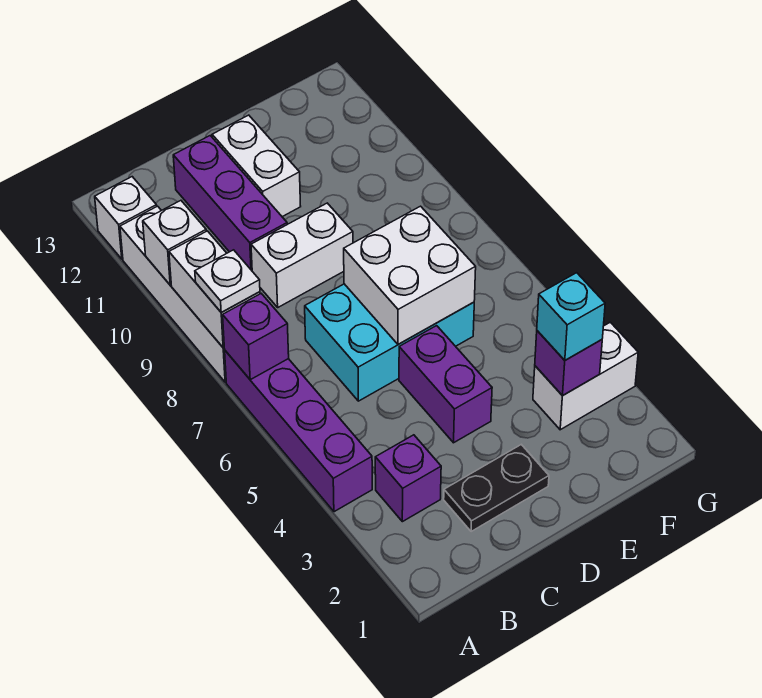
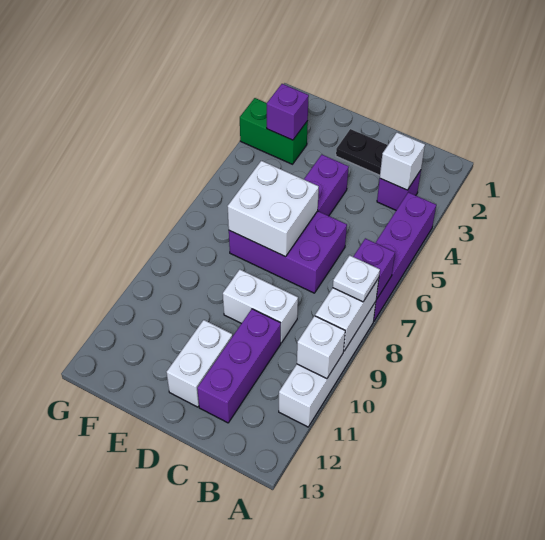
white brick A12 level 1 -> white brick B3 level 2
cyan brick C6:E7 level 1 -> purple brick C6:E7 level 1
white brick F3:G3 level 1 -> green brick F3:G3 level 1
cyan brick F3 level 3 -> none

